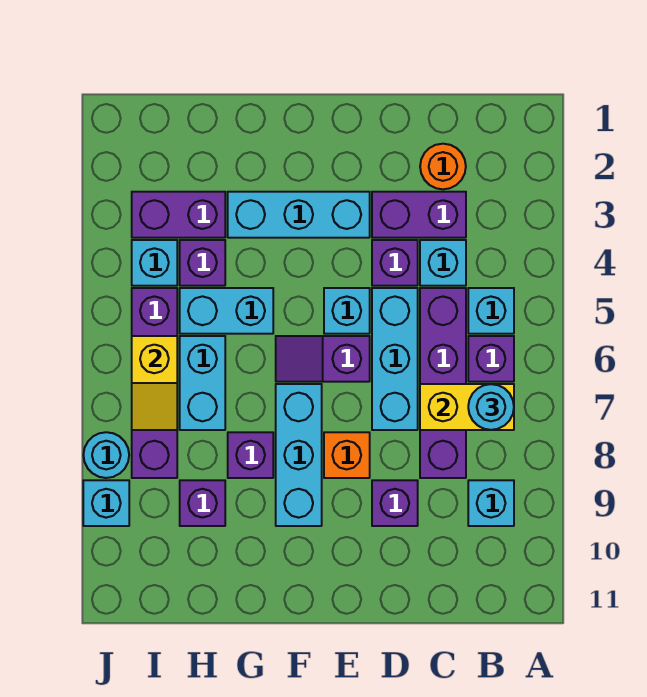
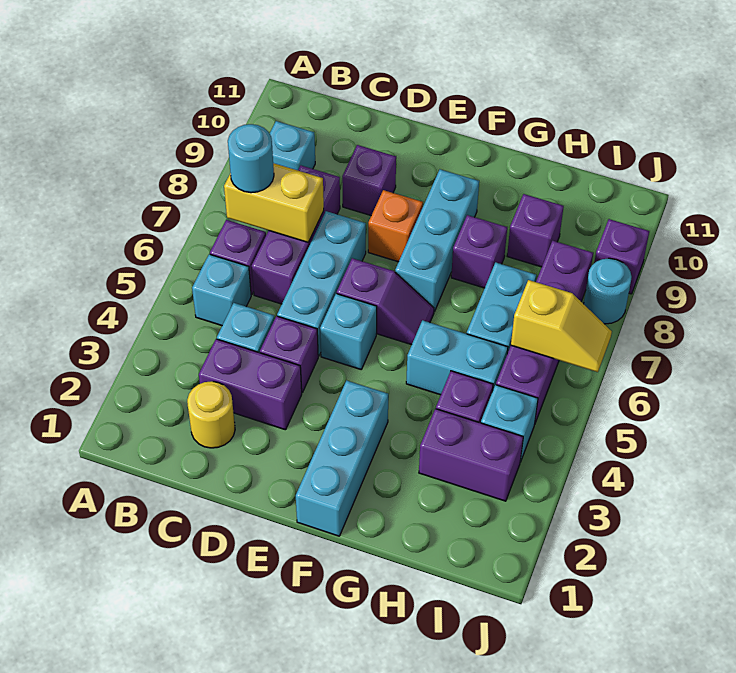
orange round brick C2 level 1 -> yellow round brick C2 level 1
purple brick C5:C8 level 1 -> purple brick C6:C8 level 1
cyan brick E3:G3 level 1 -> cyan brick F1:F3 level 1
yellow slope I6:I7 level 2 top 6 -> yellow slope I6:J6 level 2 top I
cyan brick J9 level 1 -> purple brick J9 level 1

